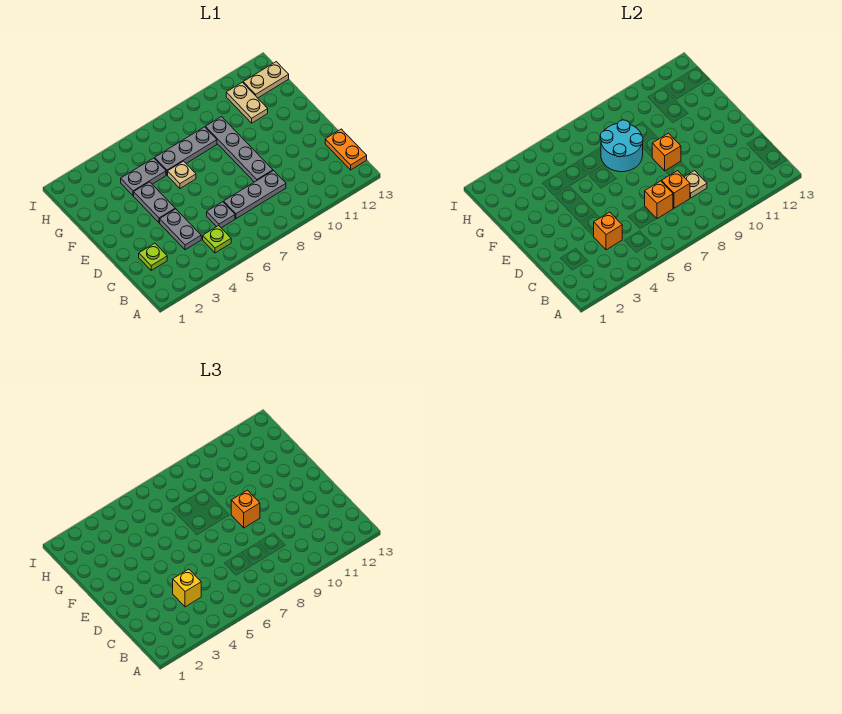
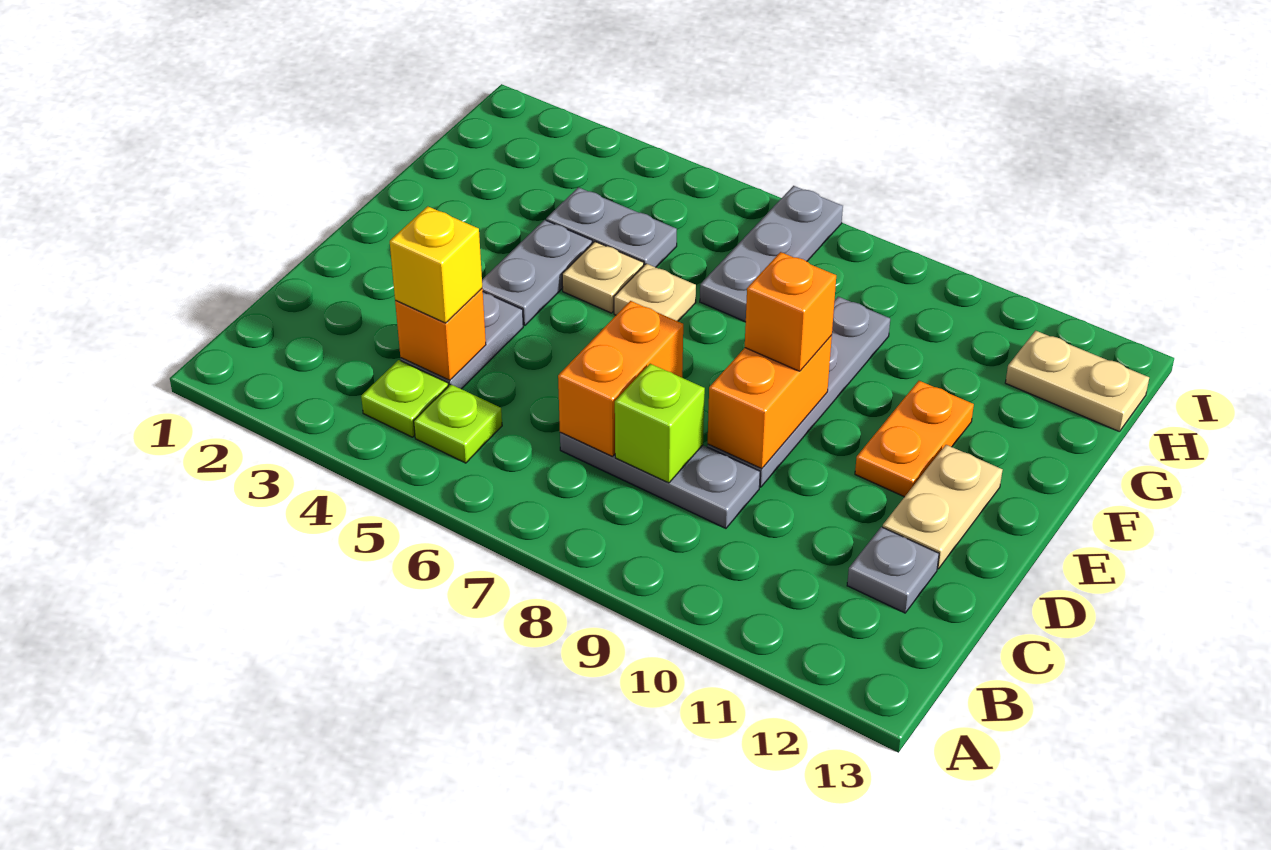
orange plate B13:C13 level 1 -> orange plate E11:F11 level 1
lime plate C2 level 1 -> lime plate B4 level 1
grey plate C6 level 1 -> grey plate C12 level 1
orange brick C7 level 2 -> orange brick C7:D7 level 2
orange brick C8 level 2 -> lime brick C8 level 2
tan plate C9 level 2 -> tan plate F5 level 1
orange brick E9 level 2 -> orange brick D9:E9 level 2
cyan round brick F7:G8 level 2 -> none
grey plate G6:G8 level 1 -> grey plate G7:I7 level 1
tan plate G11:H11 level 1 -> tan plate D12:E12 level 1

